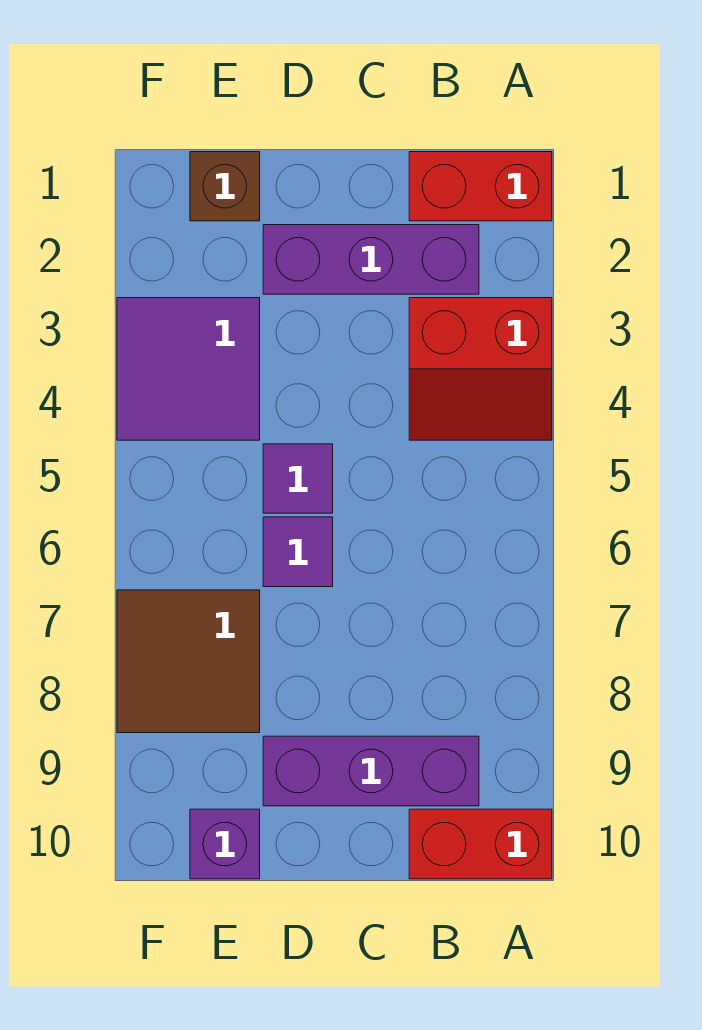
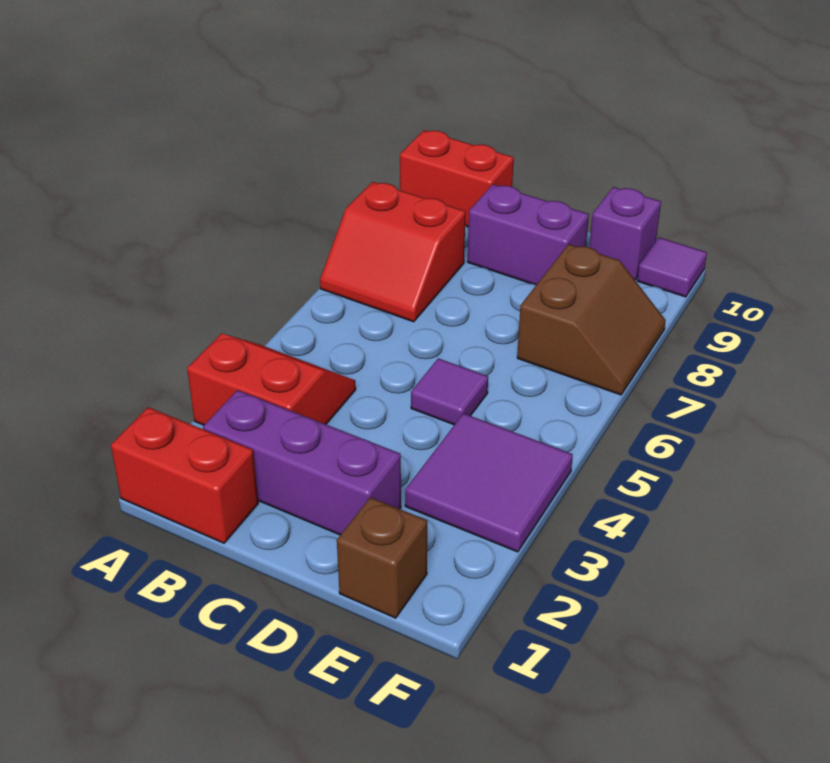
none -> red slope A7:B8 level 1 top 8
purple brick B9:D9 level 1 -> purple brick C9:D9 level 1
purple tile D6 level 1 -> purple tile F10 level 1
brown tile E7:F8 level 1 -> brown slope E7:F8 level 1 top E

